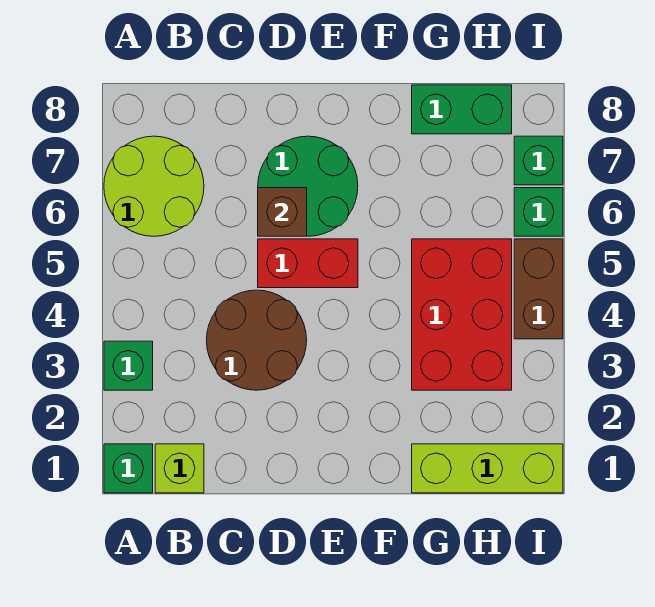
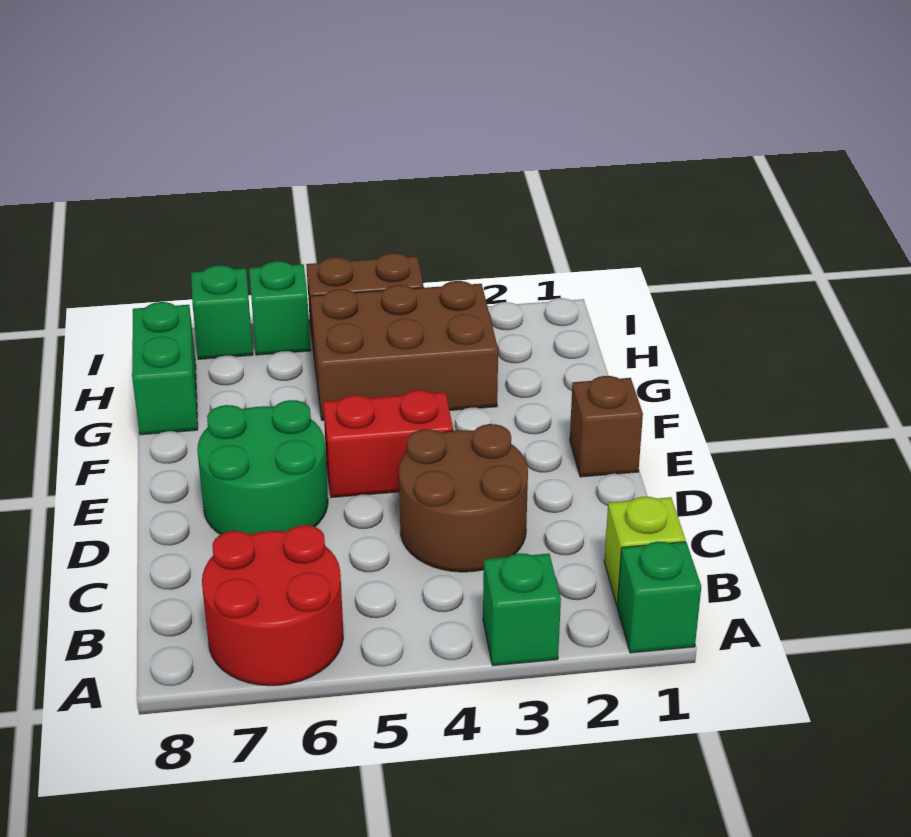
lime round brick A6:B7 level 1 -> red round brick A6:B7 level 1
red brick D5:E5 level 1 -> red brick E4:E5 level 1
brown brick D6 level 2 -> brown brick E1 level 1
lime brick G1:I1 level 1 -> none
red brick G3:H5 level 1 -> brown brick G3:H5 level 1

